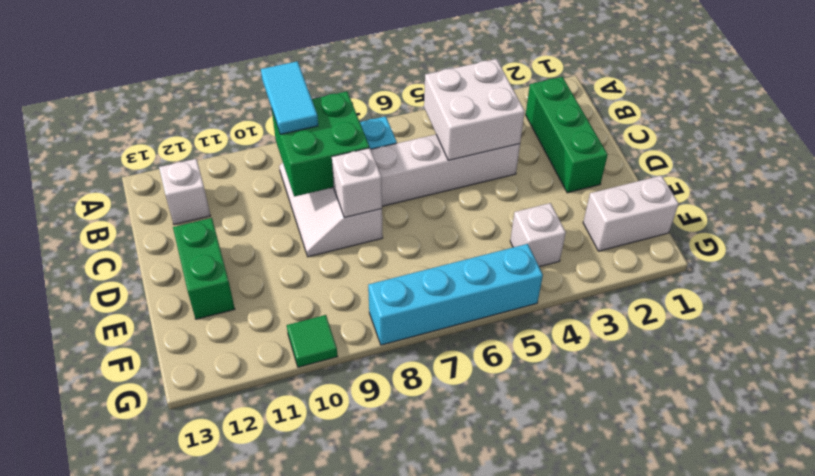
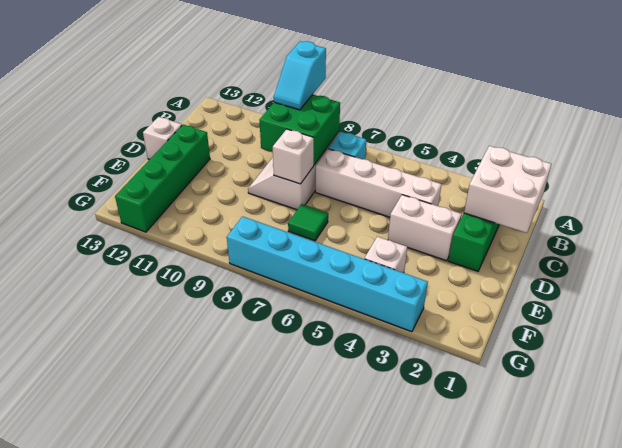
cyan tile A9:B9 level 3 -> cyan slope A9:B9 level 3 top A
white brick B4:C5 level 2 -> white brick B1:C2 level 2
white brick B12 level 1 -> white brick D13 level 1
green brick D12:E12 level 1 -> green brick D12:G12 level 1
white brick F1:F2 level 1 -> white brick D3:D4 level 1
cyan brick G5:G8 level 1 -> cyan brick G3:G8 level 1
green tile G10 level 1 -> green tile E7 level 1

